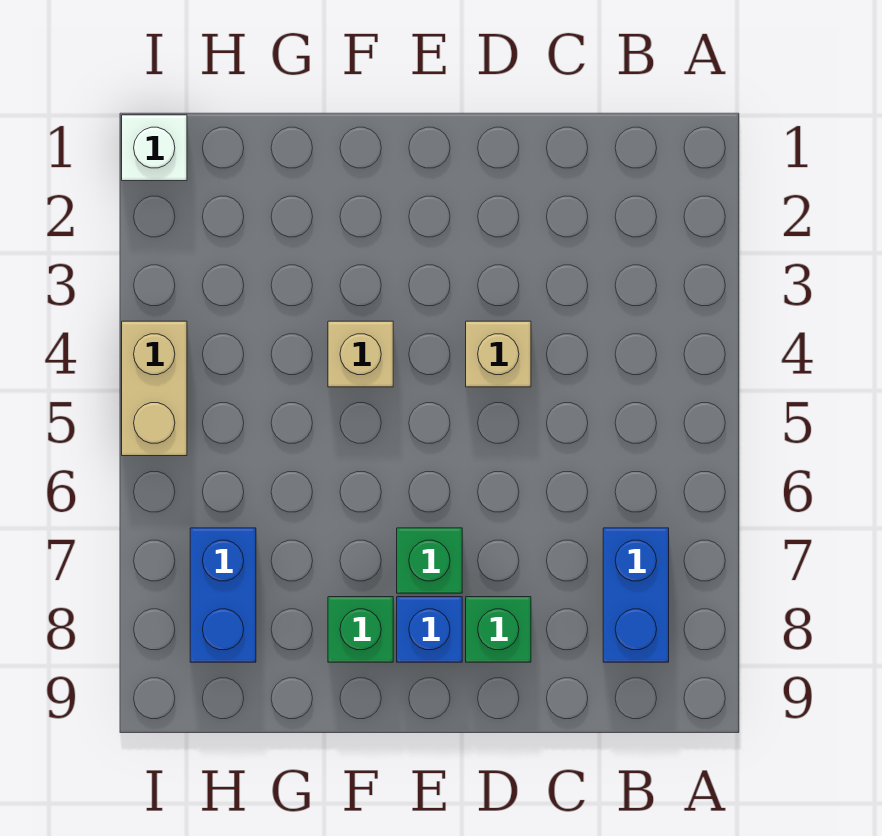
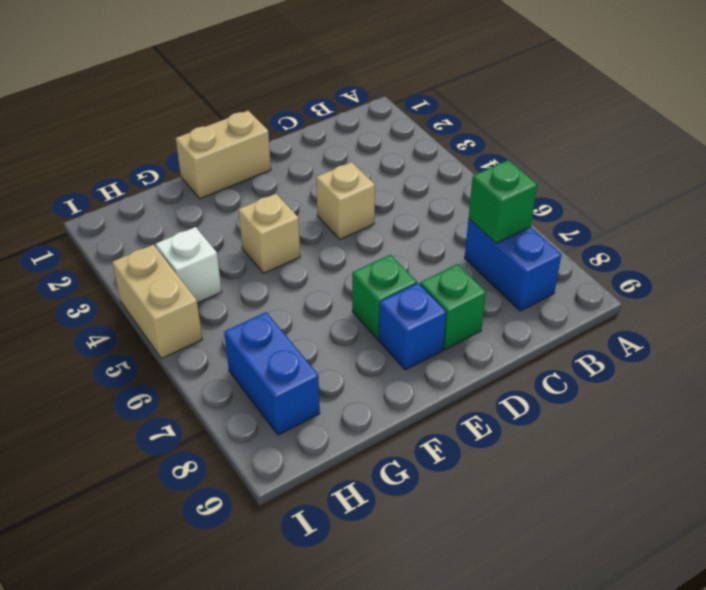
none -> tan brick E1:F1 level 1
green brick F8 level 1 -> green brick B7 level 2
white brick I1 level 1 -> white brick H4 level 1

